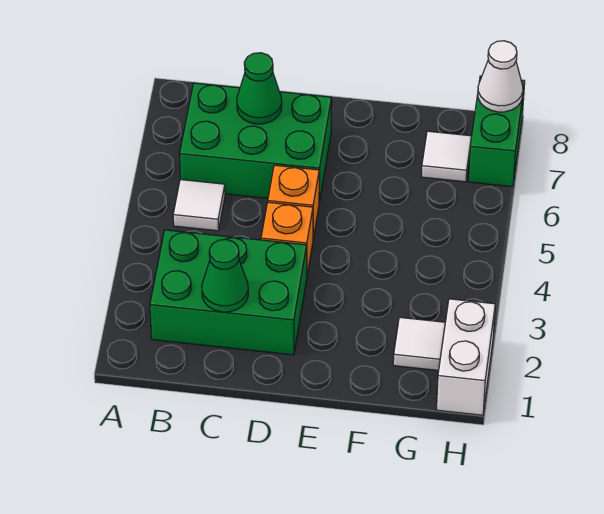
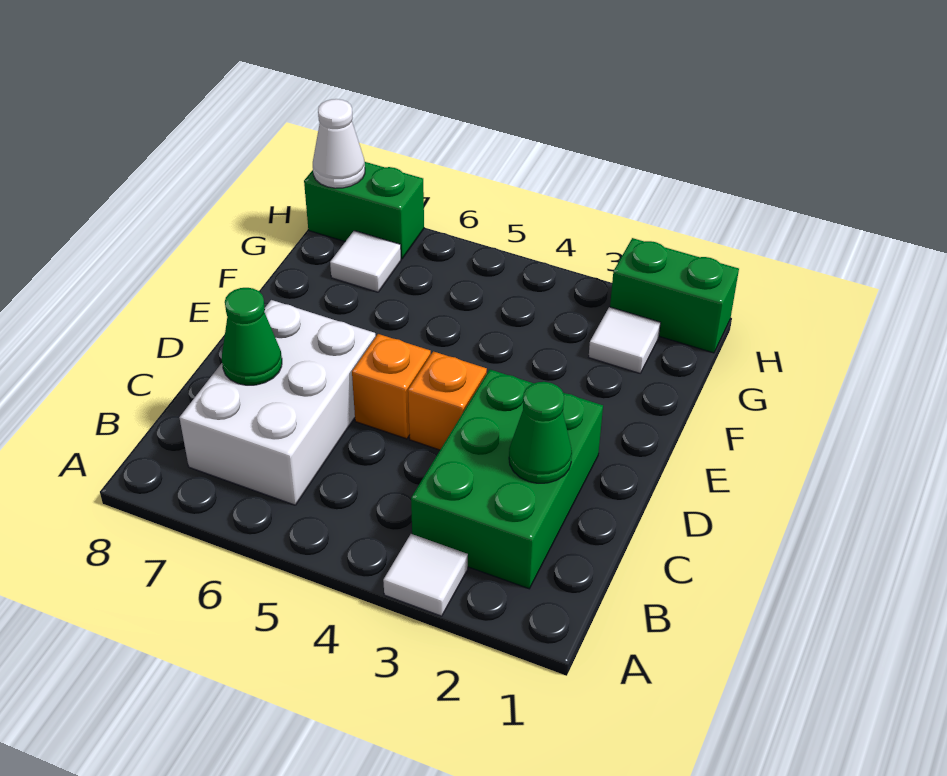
white tile B5 level 1 -> white tile A3 level 1
green brick B6:D7 level 1 -> white brick B6:D7 level 1
white brick H1:H2 level 1 -> green brick H1:H2 level 1

